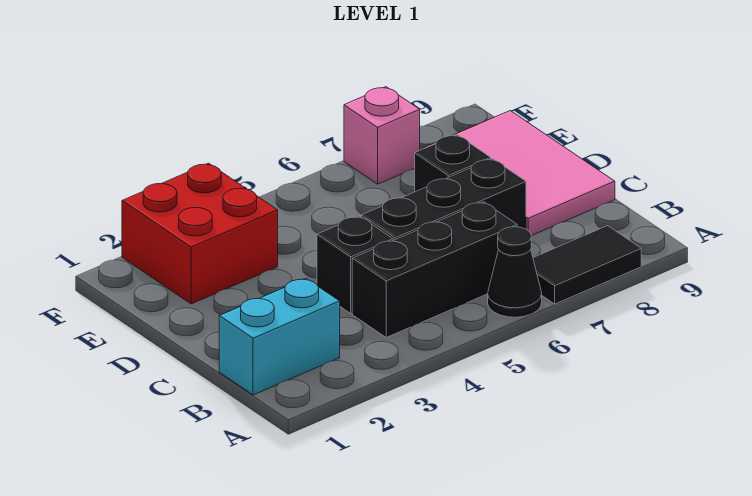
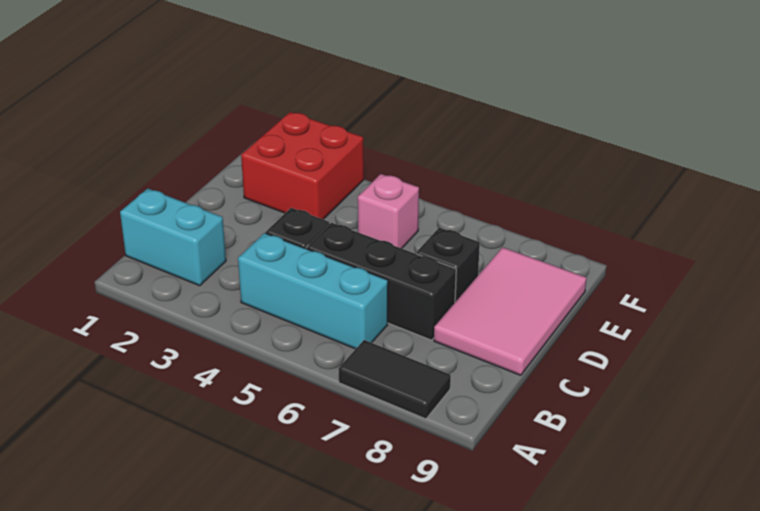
black cone A6 level 1 -> none
black brick B4:B6 level 1 -> cyan brick B4:B6 level 1
pink brick F7 level 1 -> pink brick E5 level 1

